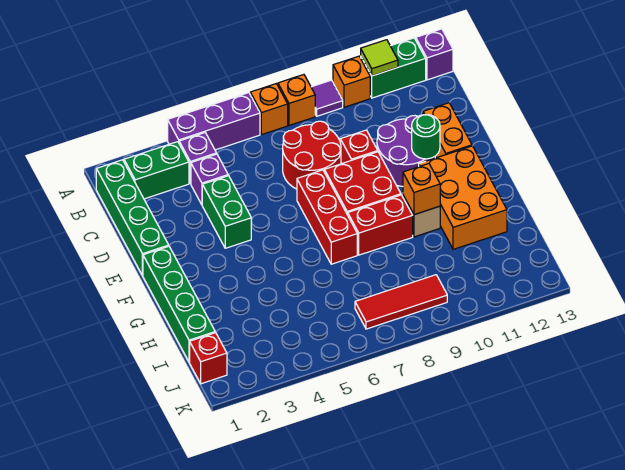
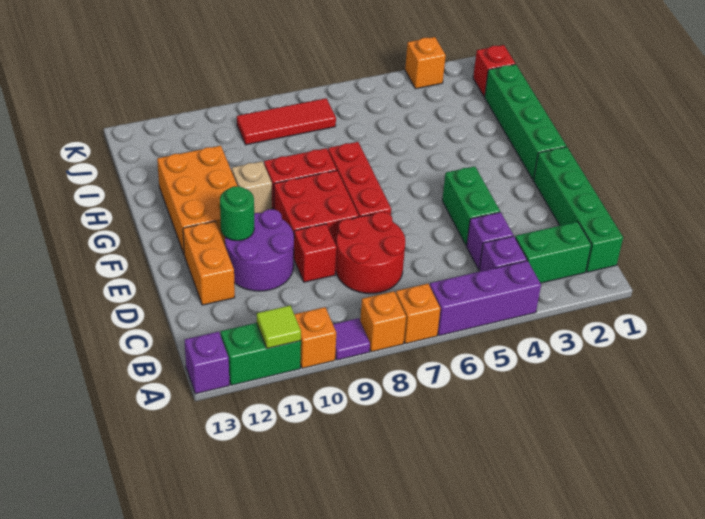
orange brick G10 level 2 -> orange brick K3 level 1

